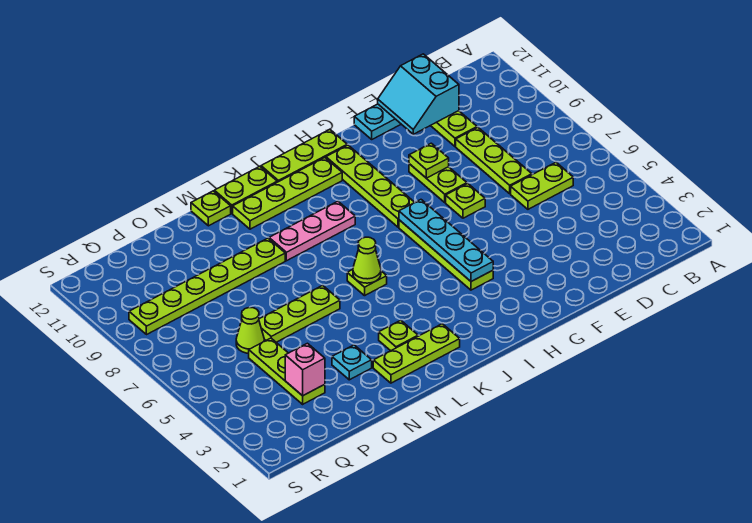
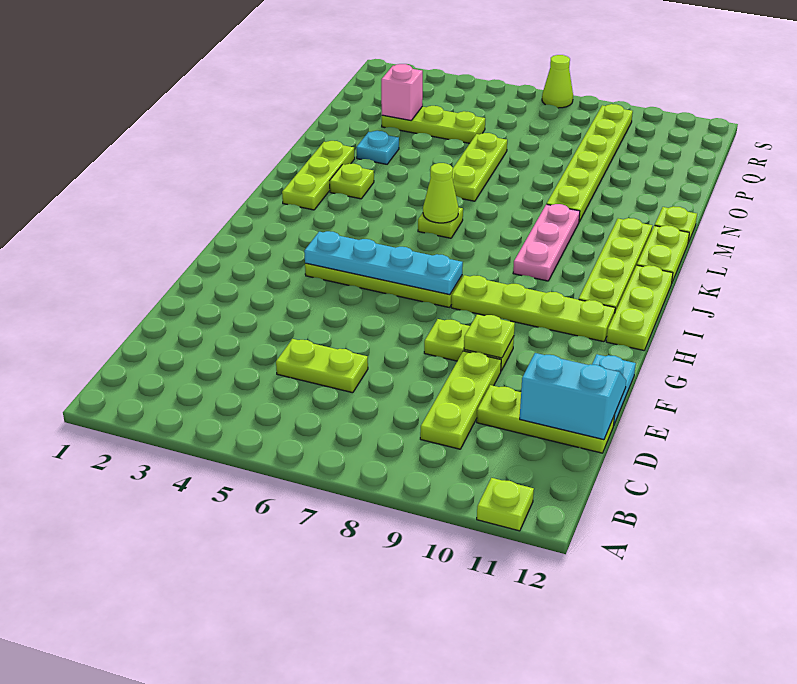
lime plate C6:D6 level 1 -> lime plate D5:D6 level 1
lime plate D7:D9 level 1 -> lime plate C9:E9 level 1
lime plate F7 level 1 -> lime plate A11 level 1
lime cone P6 level 1 -> lime cone S7 level 1

